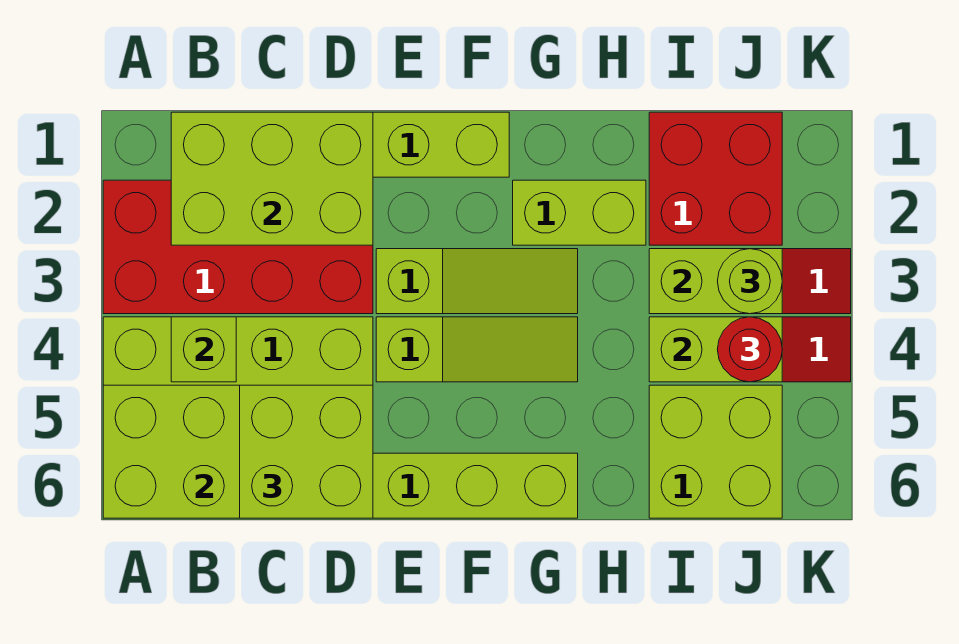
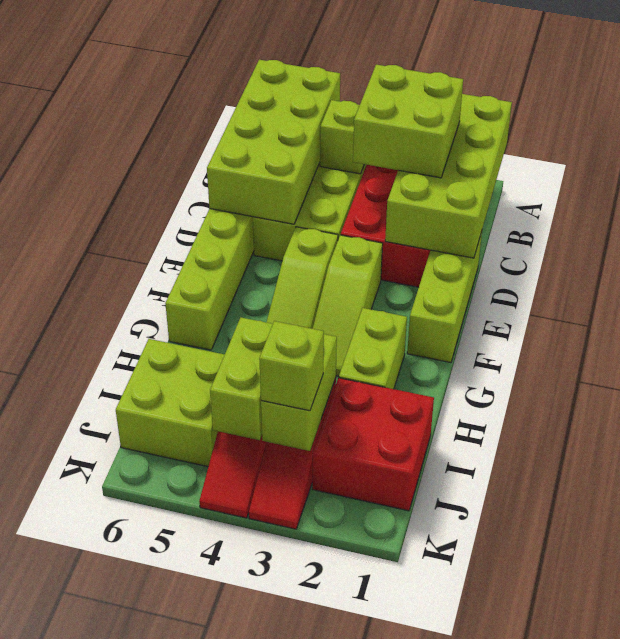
lime brick B1:D2 level 2 -> lime brick A1:D2 level 2
lime brick C5:D6 level 3 -> lime brick B2:C3 level 3
lime round brick J3 level 3 -> lime brick J3 level 3
red round brick J4 level 3 -> none

